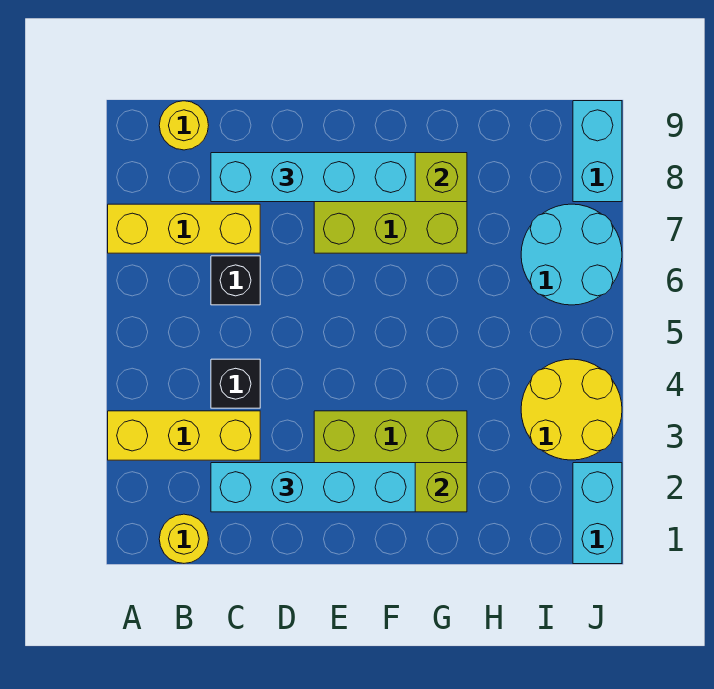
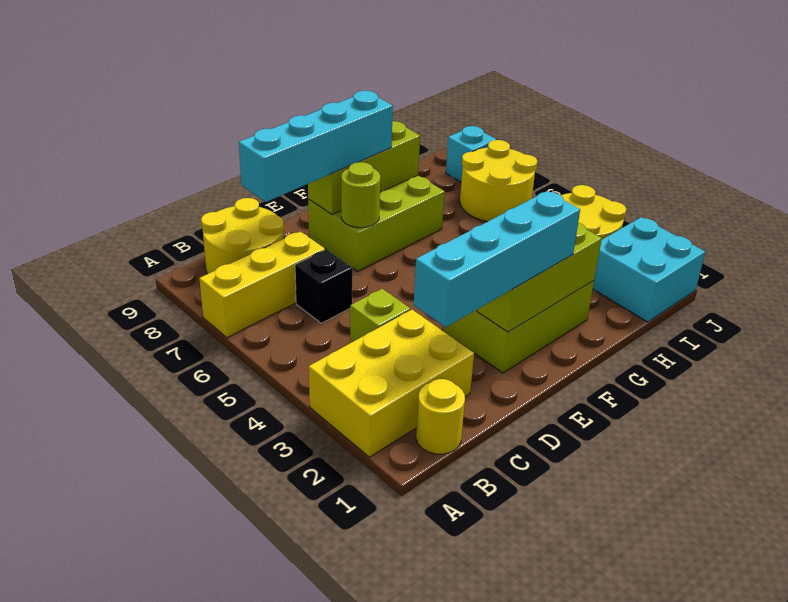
yellow brick A3:C3 level 1 -> yellow brick A2:C3 level 1
yellow round brick B9 level 1 -> yellow round brick B8:C9 level 1
black brick C4 level 1 -> lime brick C4 level 1
none -> lime round brick E7 level 2
cyan round brick I6:J7 level 1 -> yellow round brick I6:J7 level 1
cyan brick J1:J2 level 1 -> cyan brick I1:J2 level 1
cyan brick J8:J9 level 1 -> cyan brick J8 level 1

